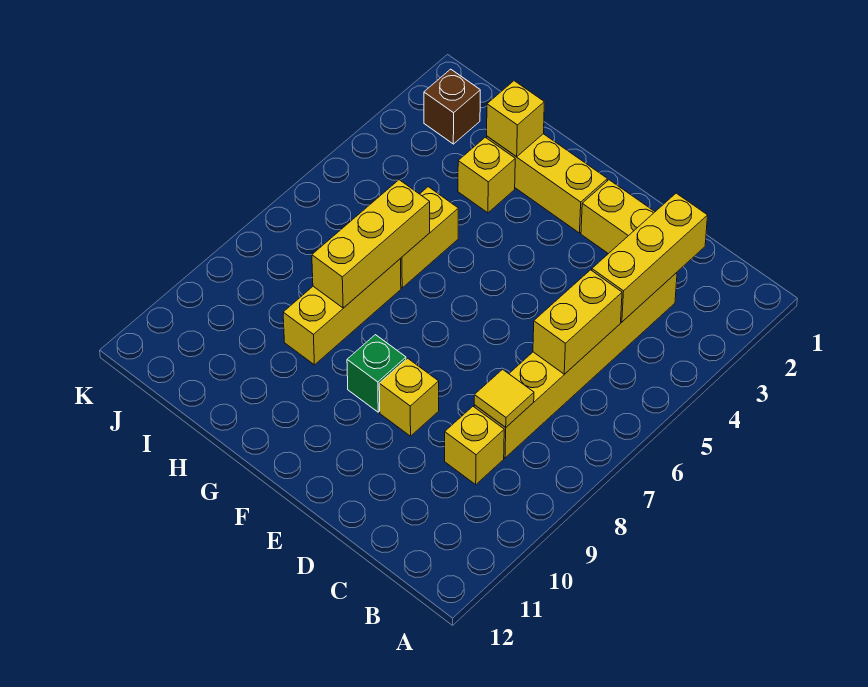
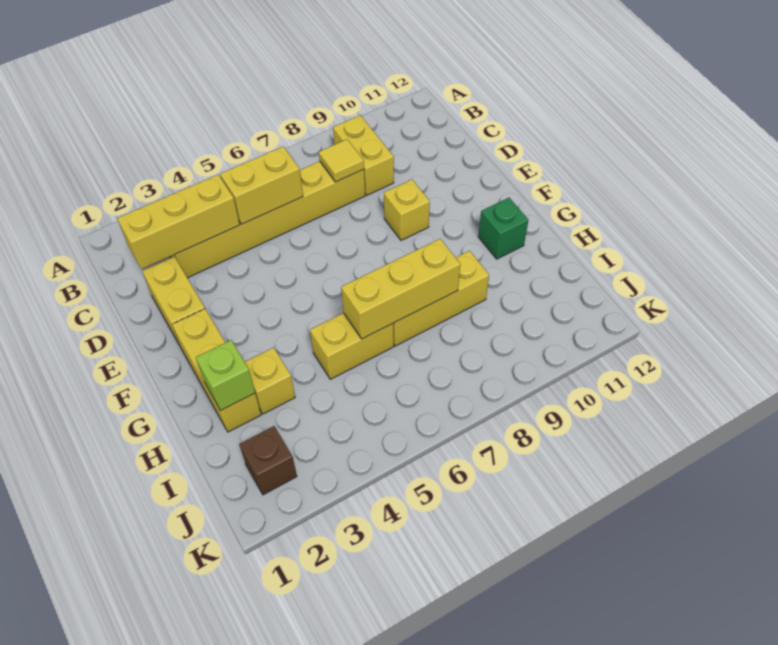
yellow brick C9 level 1 -> yellow brick B9:C9 level 1
green brick F9 level 1 -> green brick G11 level 1
yellow brick H2 level 2 -> lime brick H2 level 2

